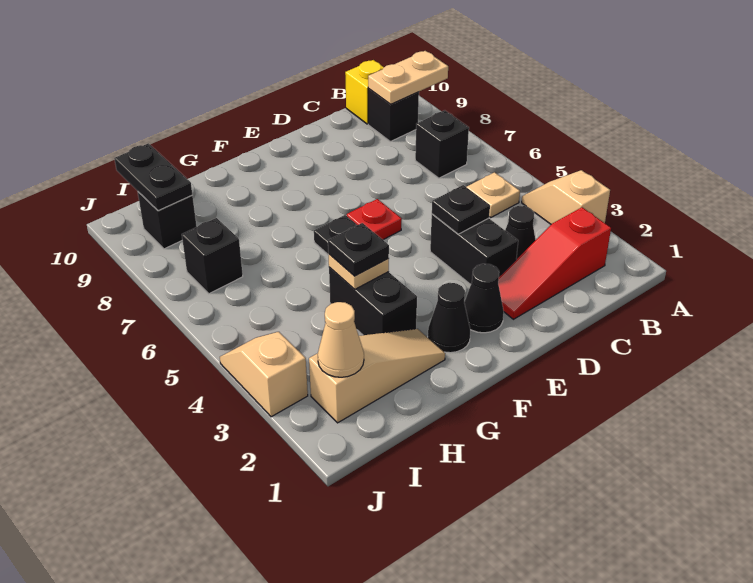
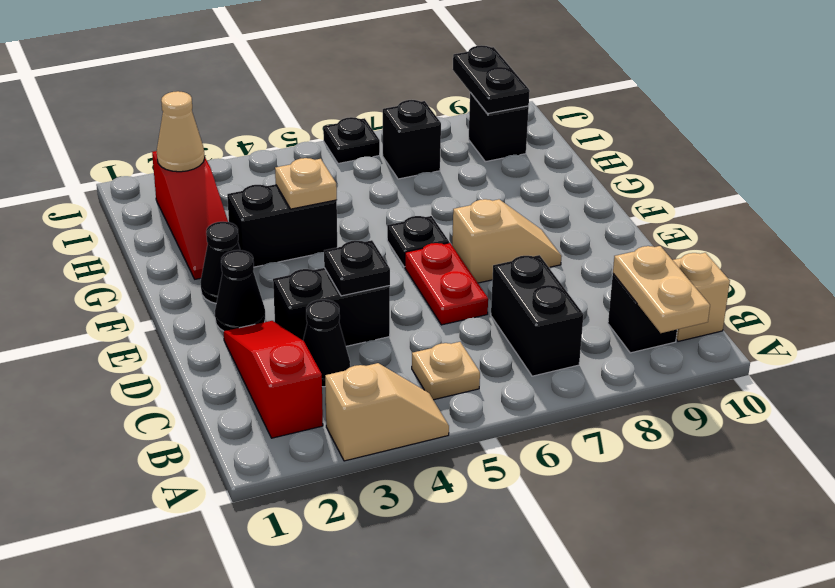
black brick B7 level 1 -> black brick B7:C7 level 1
yellow brick B10 level 1 -> tan brick B10 level 1
red plate E6 level 1 -> red plate D6:E6 level 1
tan slope G2:I2 level 1 top I -> red slope G2:I2 level 1 top I
black plate G4 level 3 -> black plate J6 level 1
black plate I9:I10 level 2 -> black plate I9:J9 level 2
tan slope J3:J4 level 1 top 3 -> tan slope E7:E8 level 1 top 7

